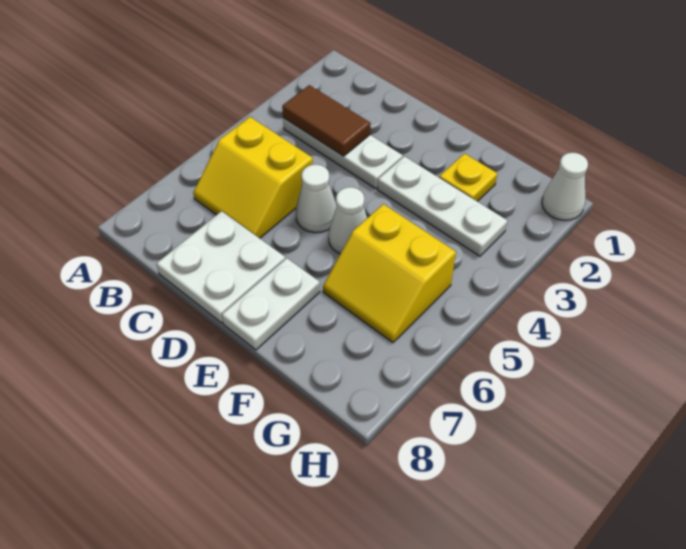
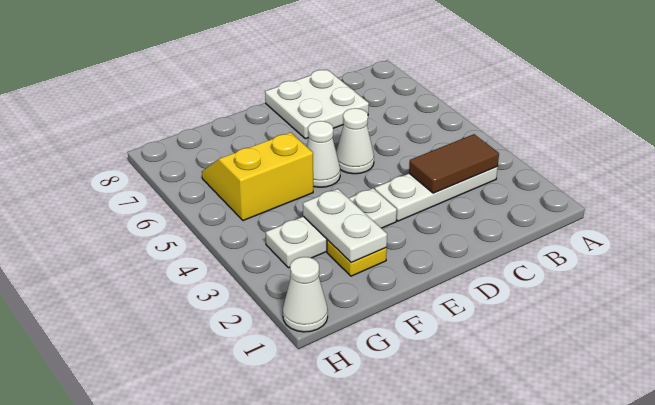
yellow slope B5:C6 level 1 top 5 -> none
white plate E7:E8 level 1 -> white plate F2:F3 level 2

